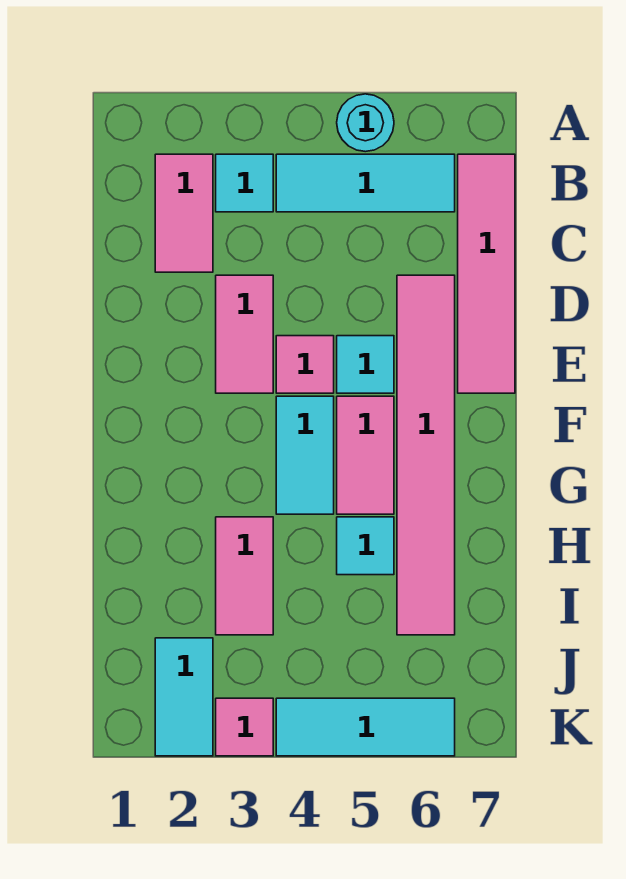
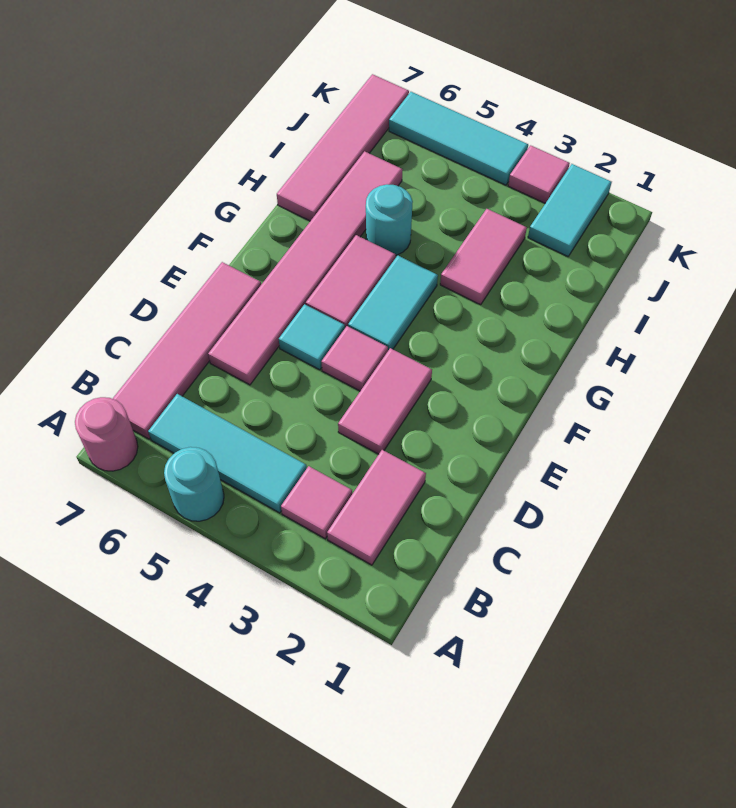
none -> pink round brick A7 level 1
cyan tile B3 level 1 -> pink tile B3 level 1
cyan tile H5 level 1 -> cyan round brick H5 level 1
none -> pink tile H7:K7 level 1

